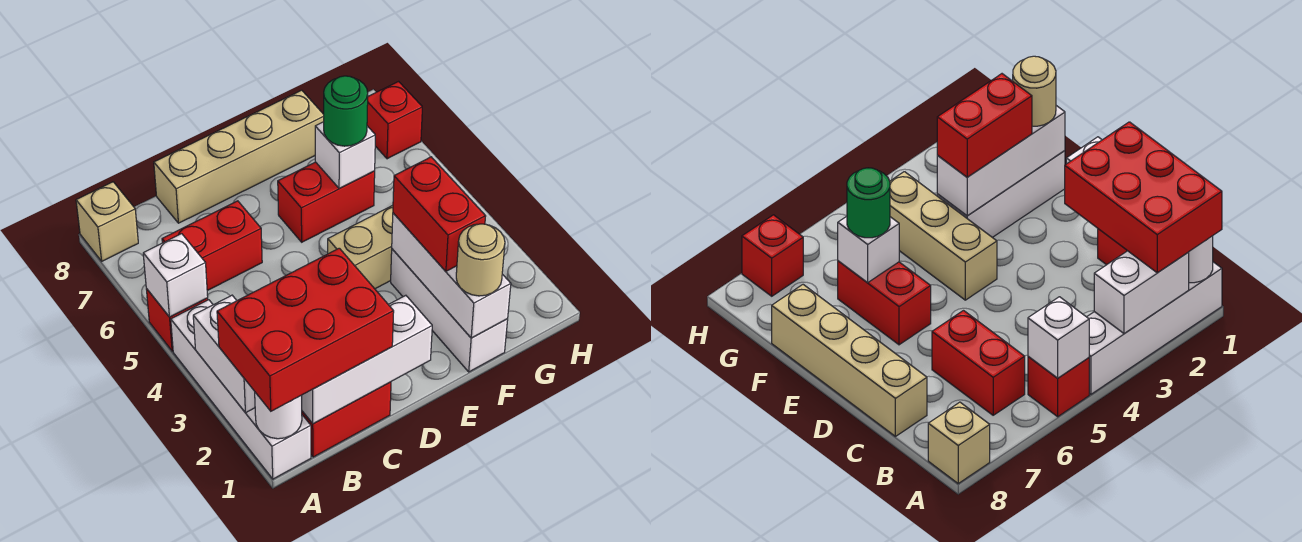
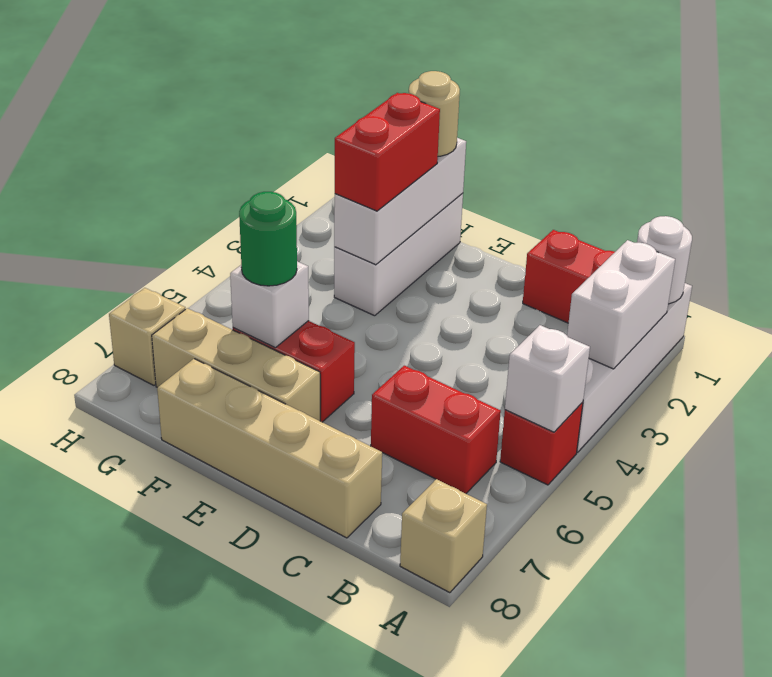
red brick A1:C2 level 3 -> none
white brick B1:D1 level 2 -> none
tan brick E4:G4 level 1 -> tan brick E7:G7 level 1
red brick H7 level 1 -> tan brick H7 level 1

